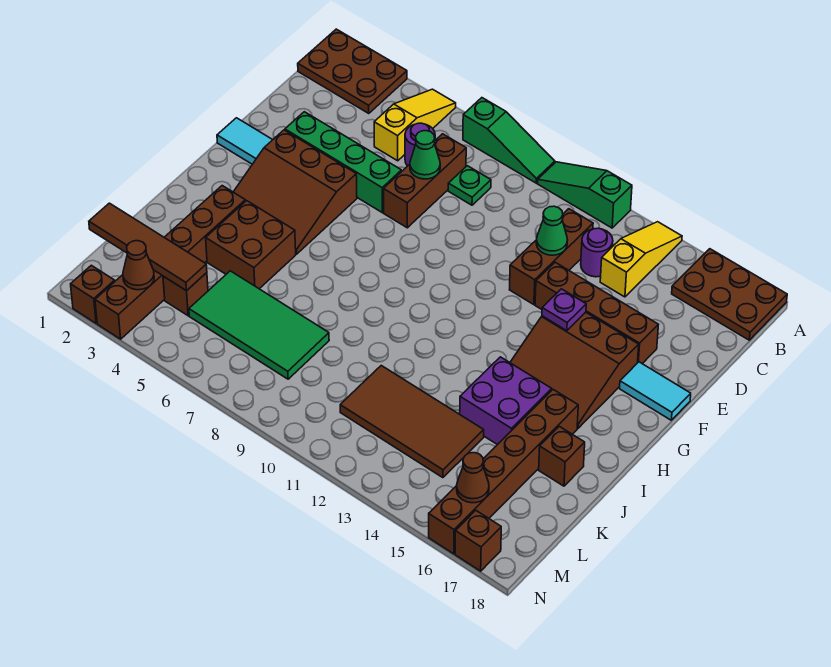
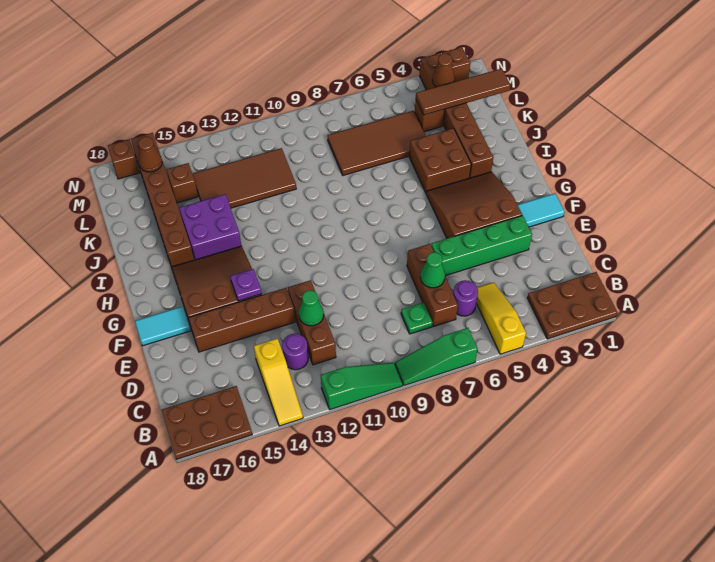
yellow slope A5:C5 level 1 top C -> yellow slope A5:C5 level 1 top A
brown brick J17 level 1 -> brown brick L15 level 1
green tile K5:L8 level 1 -> brown tile K5:L8 level 1

